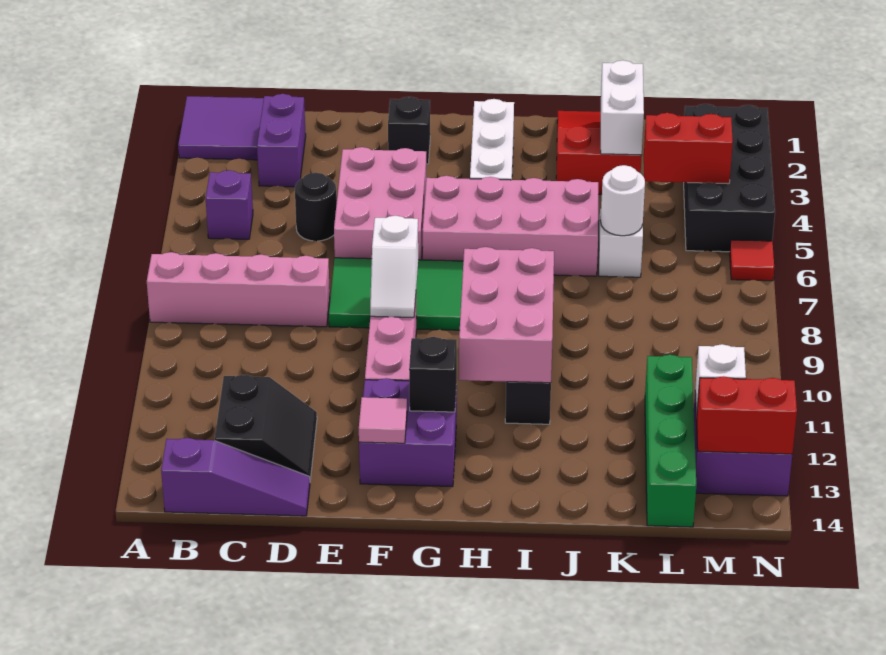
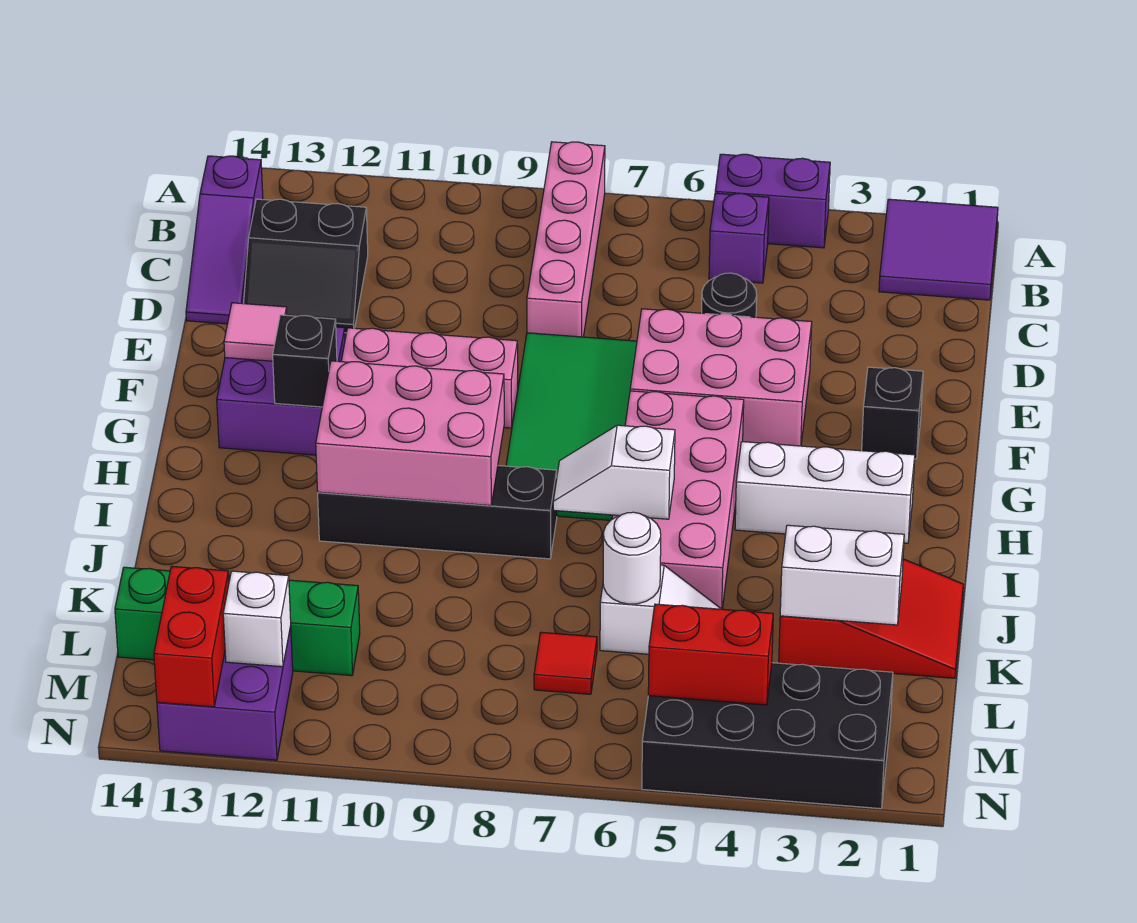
purple brick C2:C3 level 1 -> purple brick A4:A5 level 1
white slope F8:F9 level 2 top 8 -> white slope I6:I7 level 2 top 6
red brick L4:M4 level 2 -> red brick M4:M5 level 2
red tile N6 level 1 -> red tile L7 level 1

